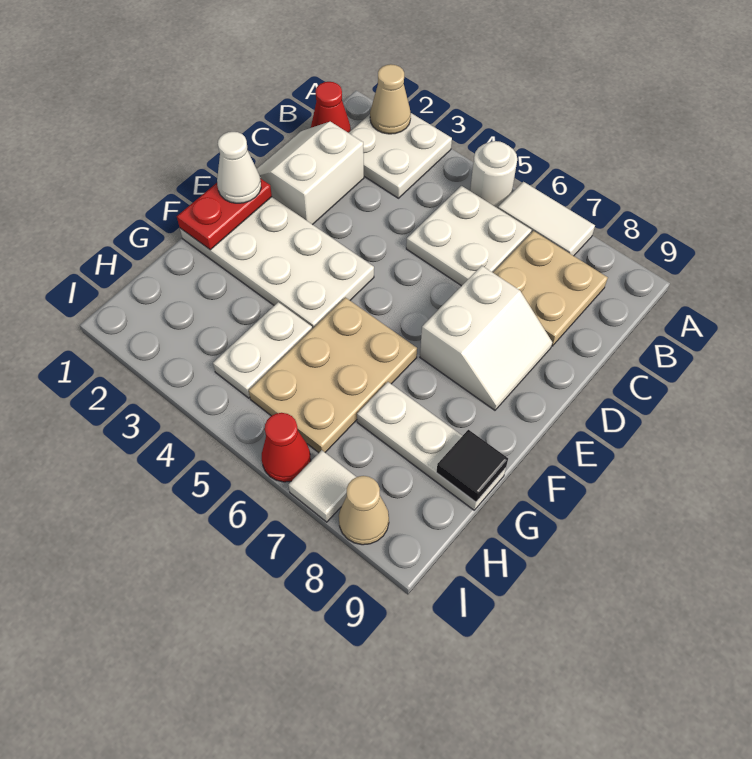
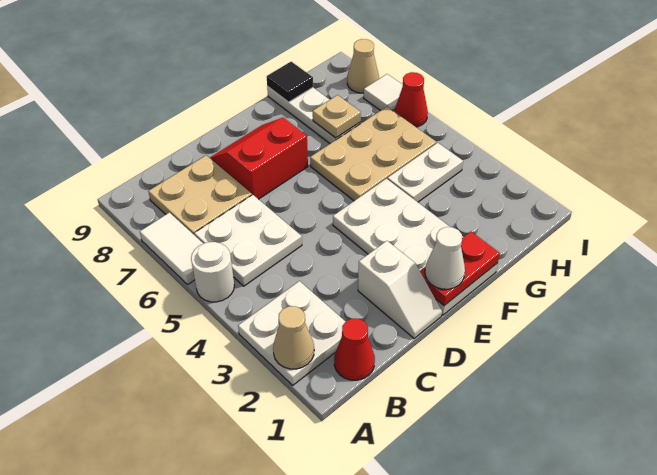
white slope C1:D2 level 1 top 2 -> white slope D1:D2 level 1 top 2
white slope D7:E8 level 1 top 7 -> red slope D7:E8 level 1 top 7
none -> tan plate G7 level 2

